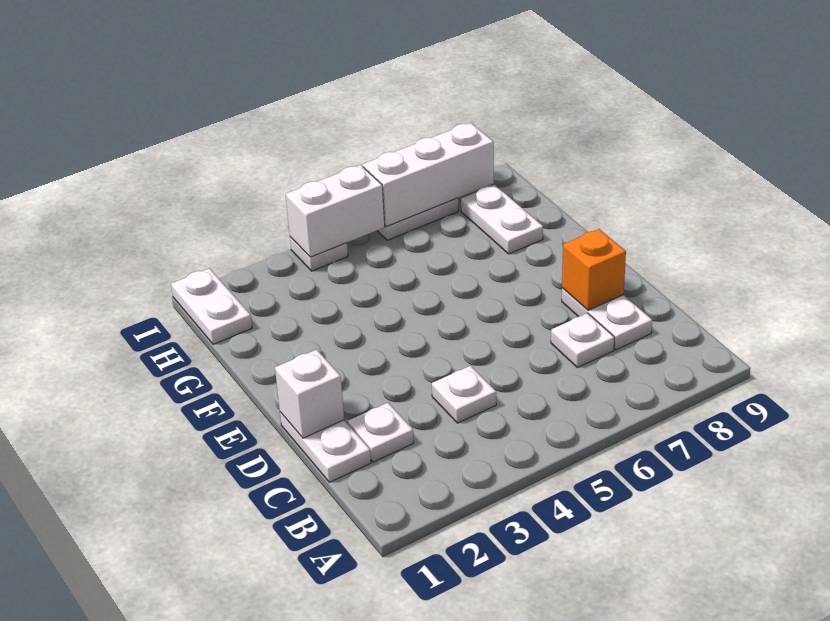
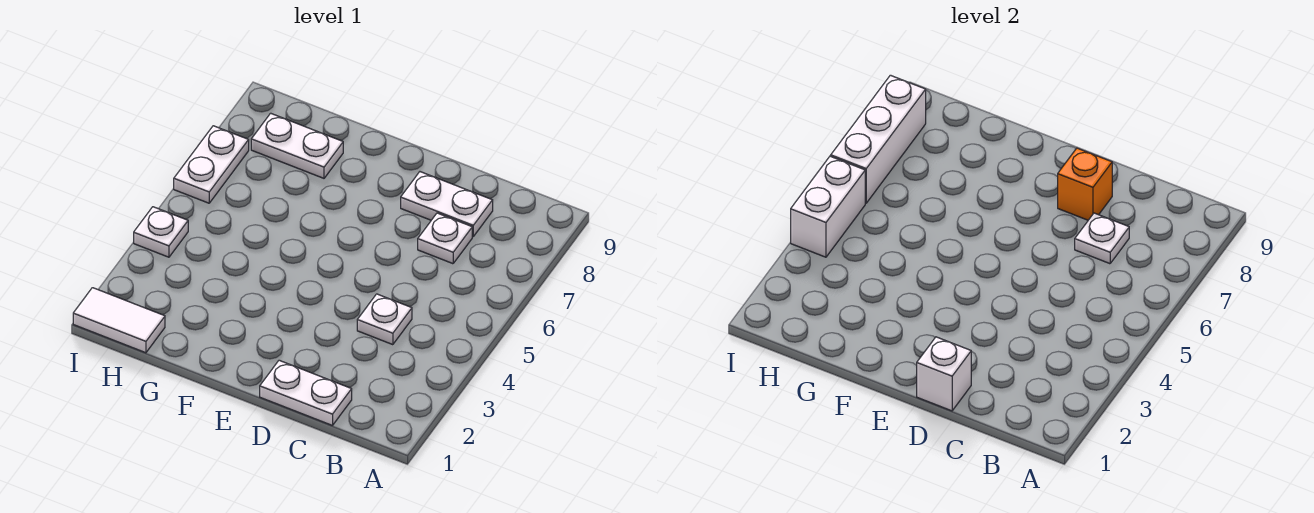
white plate C2 level 1 -> white plate C7 level 2
white plate H1:I1 level 1 -> white tile H1:I1 level 1

